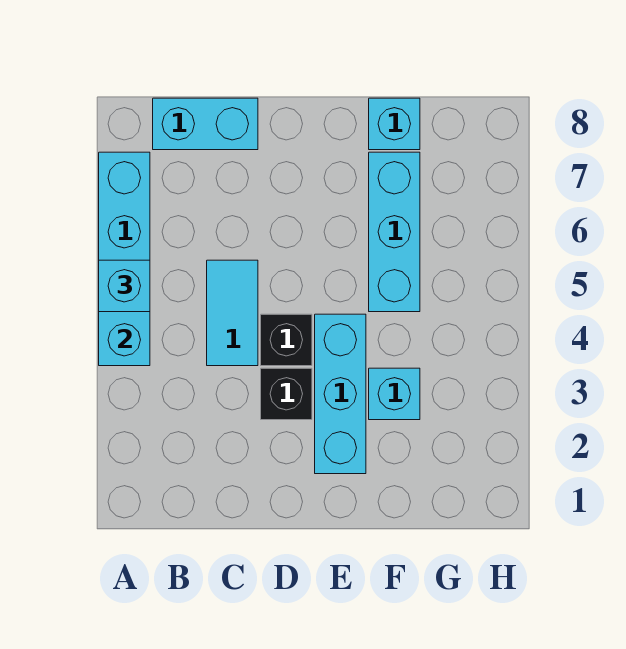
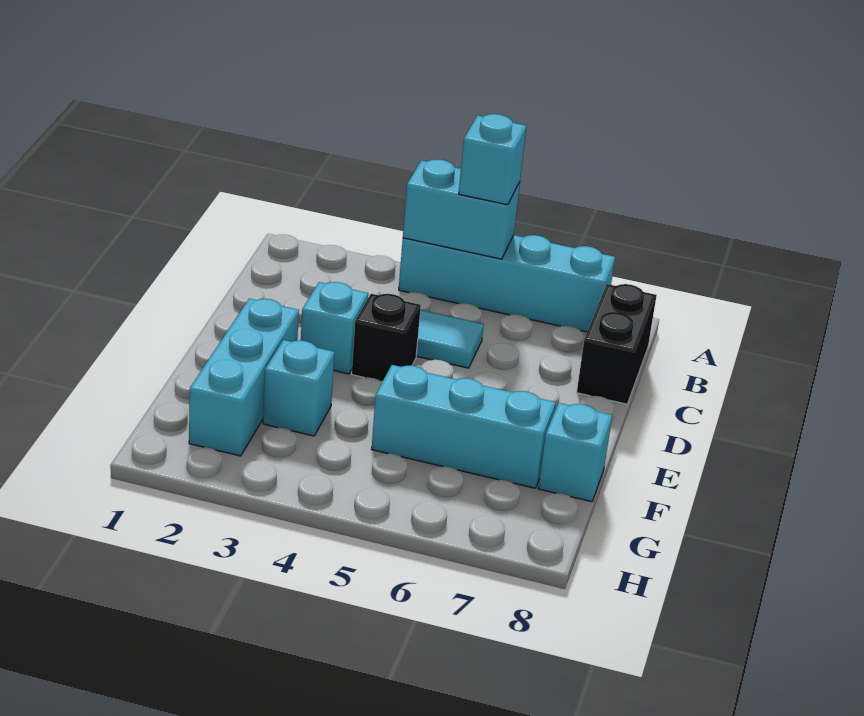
cyan brick B8:C8 level 1 -> black brick B8:C8 level 1
black brick D3 level 1 -> cyan brick D3 level 1
cyan brick E2:E4 level 1 -> cyan brick E2:G2 level 1

